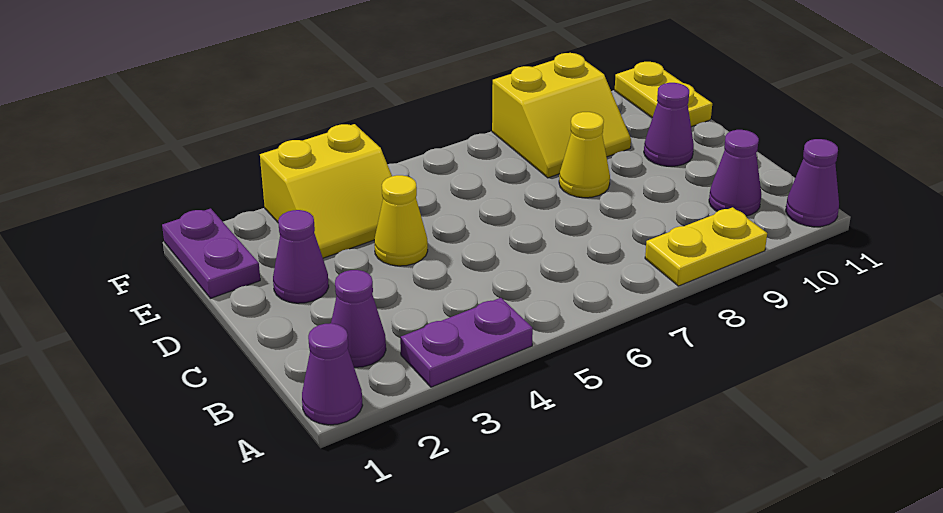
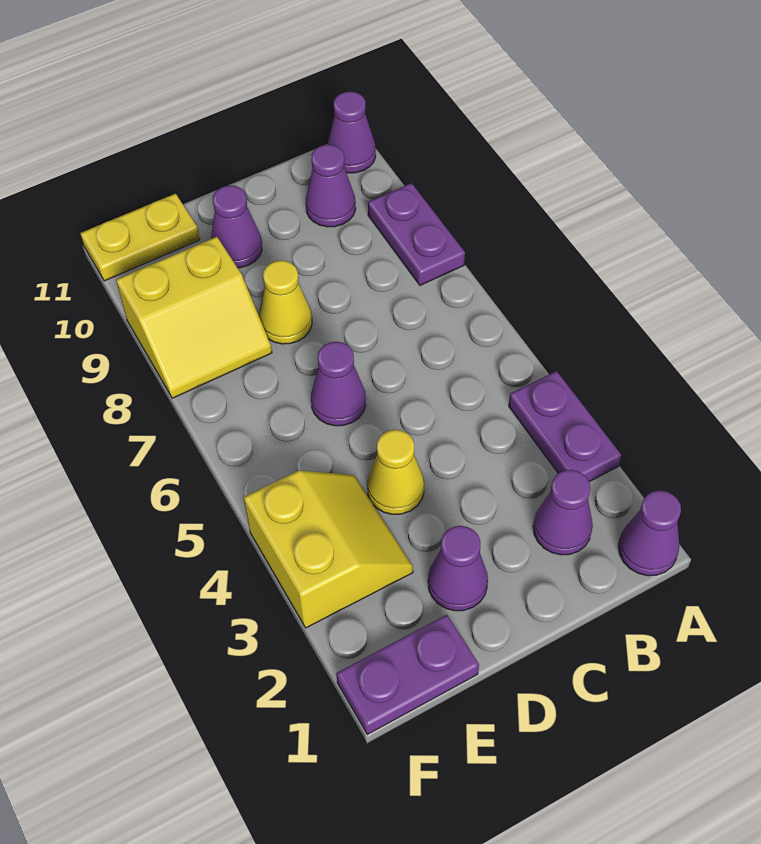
yellow plate A8:A9 level 1 -> purple plate A8:A9 level 1
none -> purple cone D6 level 1
yellow slope E8:F9 level 1 top F -> yellow slope E8:F9 level 1 top 9

